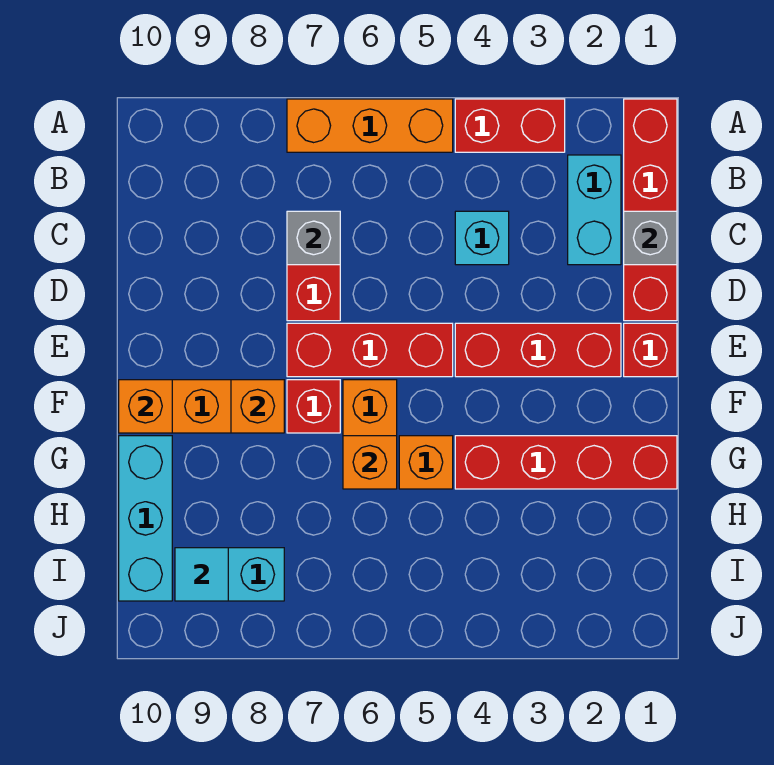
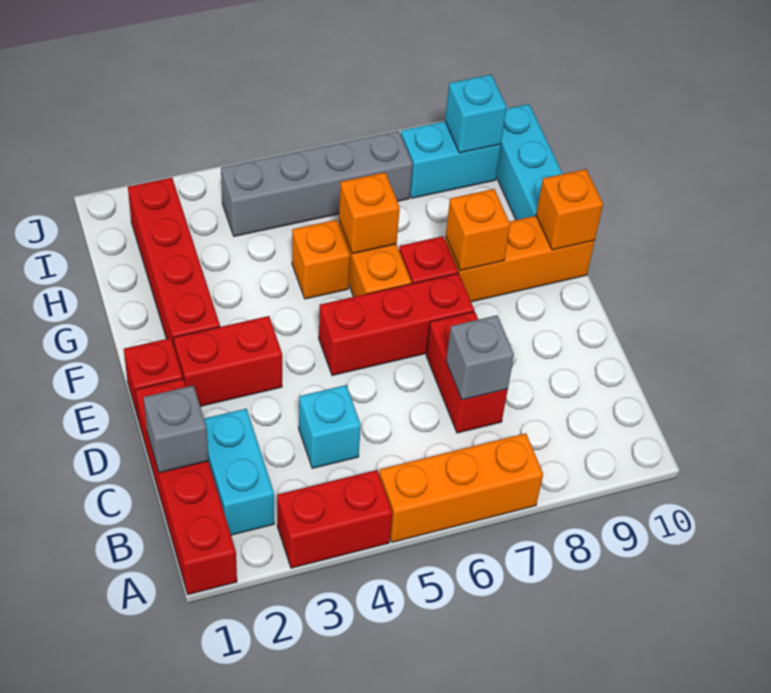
red brick E2:E4 level 1 -> red brick E2:E3 level 1
red brick G1:G4 level 1 -> red brick F2:I2 level 1
none -> grey brick I4:I7 level 1
cyan tile I9 level 2 -> cyan brick I9 level 2

